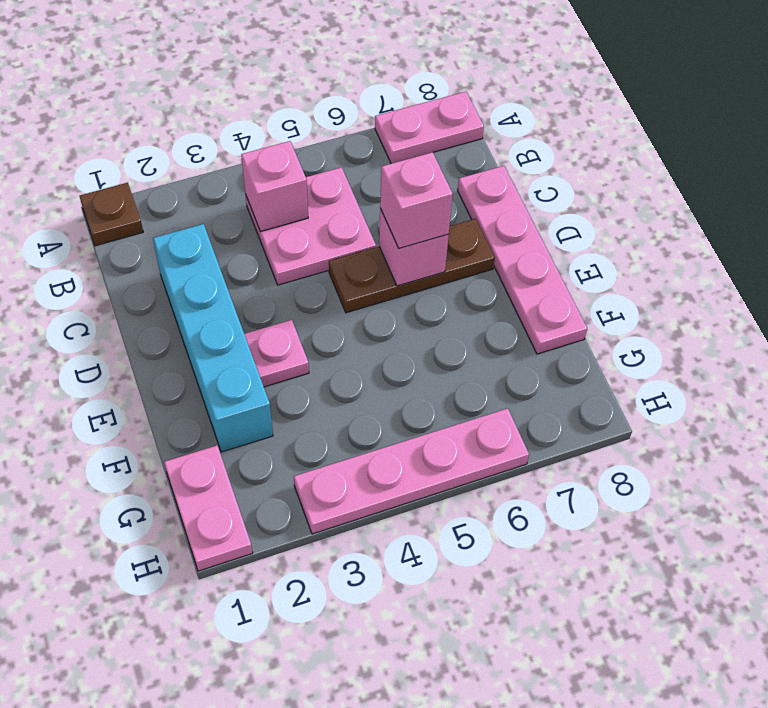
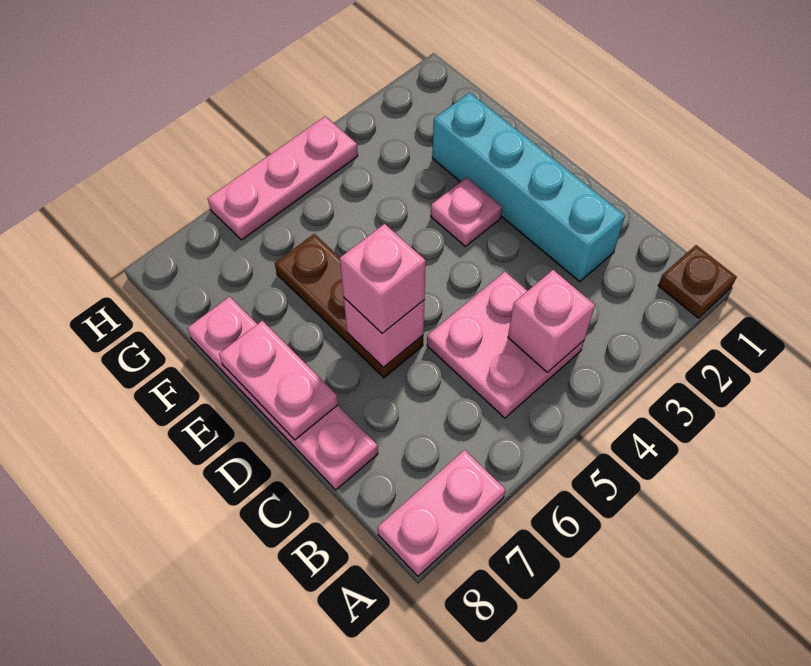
brown plate D5:D7 level 1 -> brown plate D6:F6 level 1
pink plate G1:H1 level 1 -> pink plate D8:E8 level 2
pink plate H3:H6 level 1 -> pink plate H4:H6 level 1

